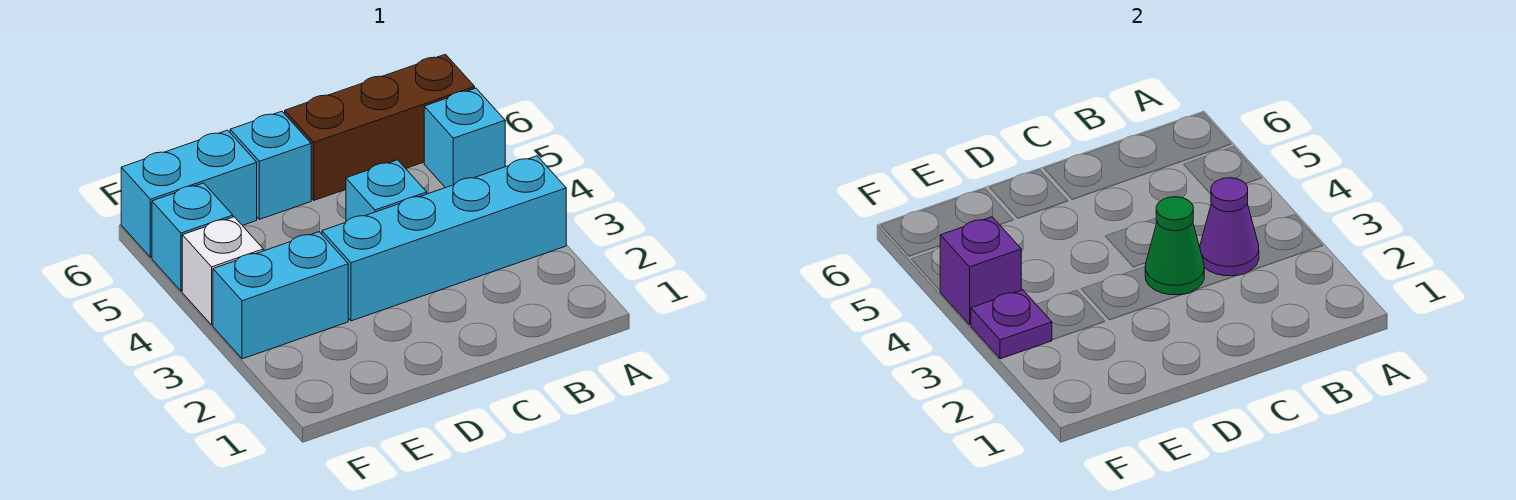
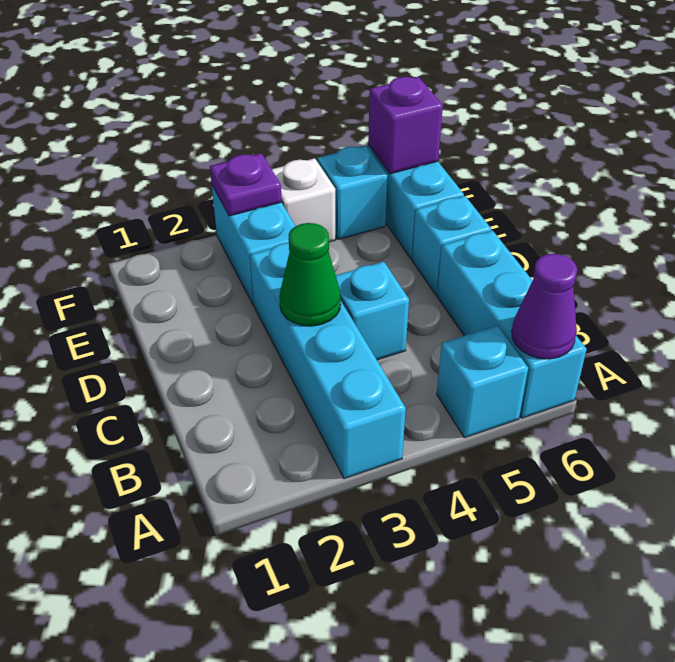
brown brick A6:C6 level 1 -> cyan brick A6:C6 level 1
purple cone B3 level 2 -> purple cone A6 level 2
purple brick F4 level 2 -> purple brick F6 level 2

